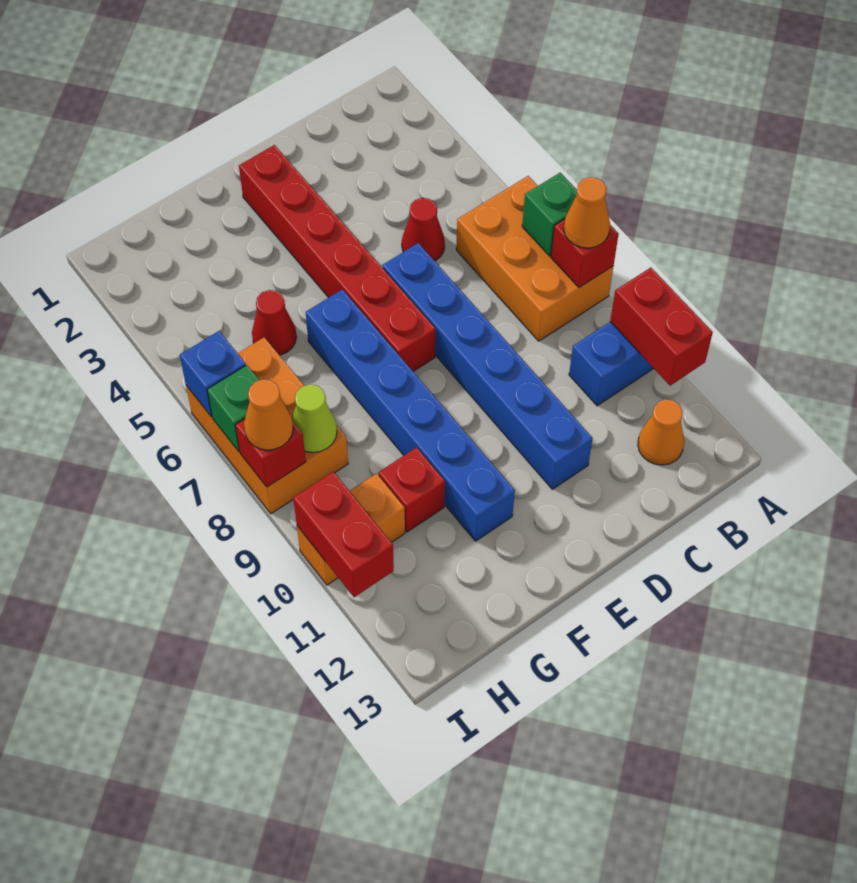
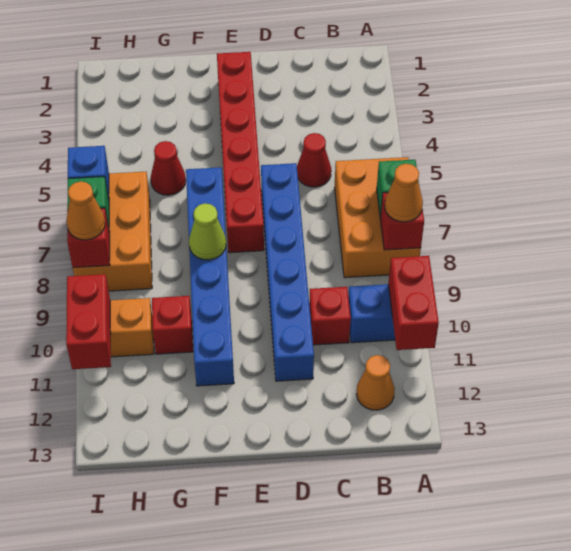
none -> red brick C10 level 1
lime cone H8 level 2 -> lime cone F8 level 2

